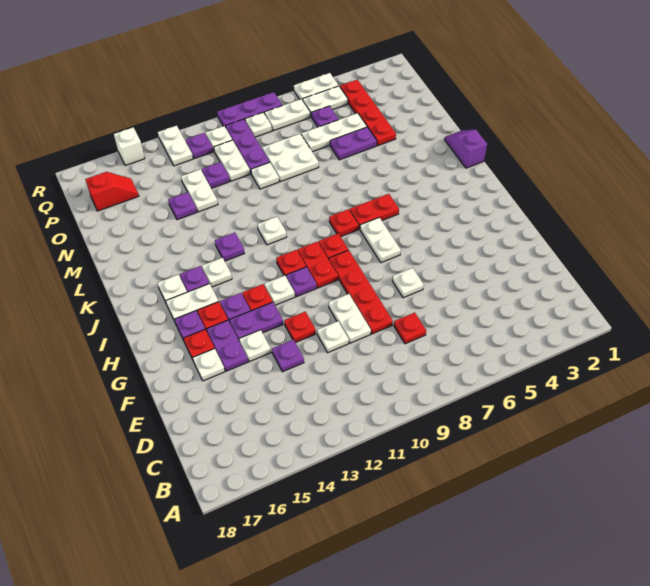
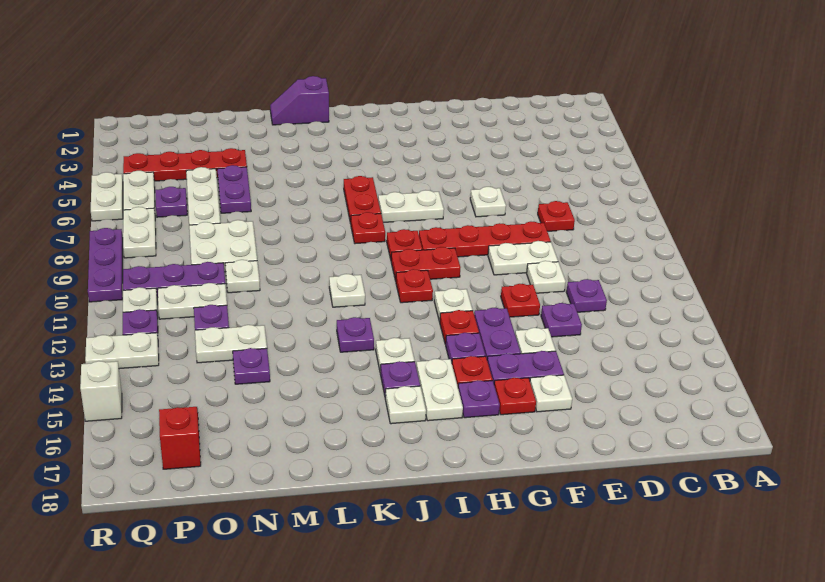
purple plate H11 level 1 -> purple plate D12 level 1
white plate Q9 level 1 -> none

